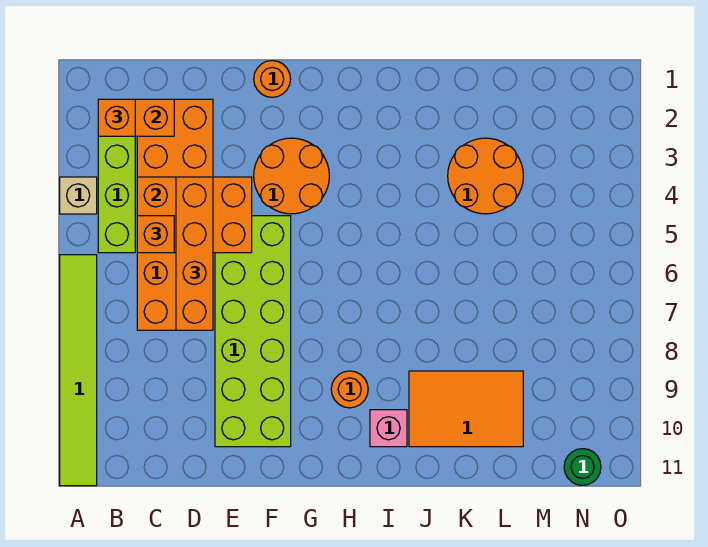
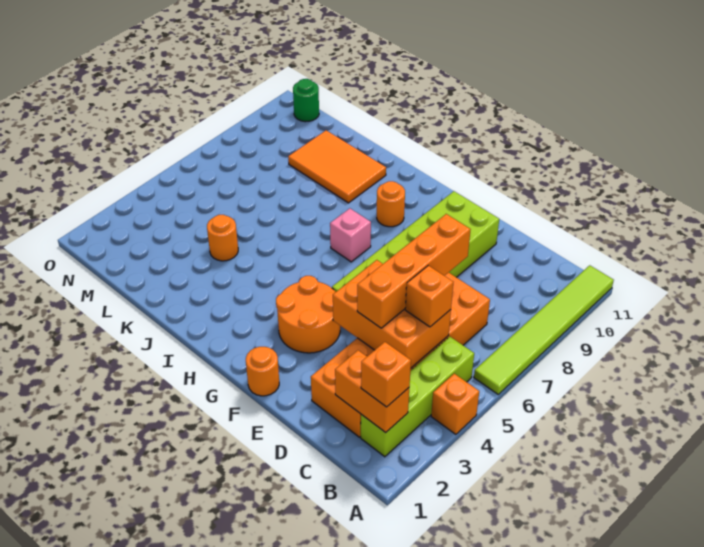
tan brick A4 level 1 -> orange brick A4 level 1
pink brick I10 level 1 -> pink brick H7 level 1
orange round brick K3:L4 level 1 -> orange round brick K4 level 1

